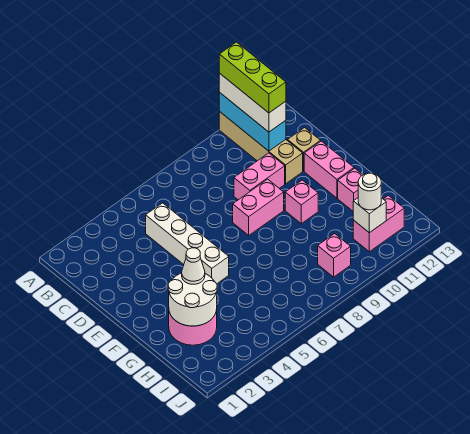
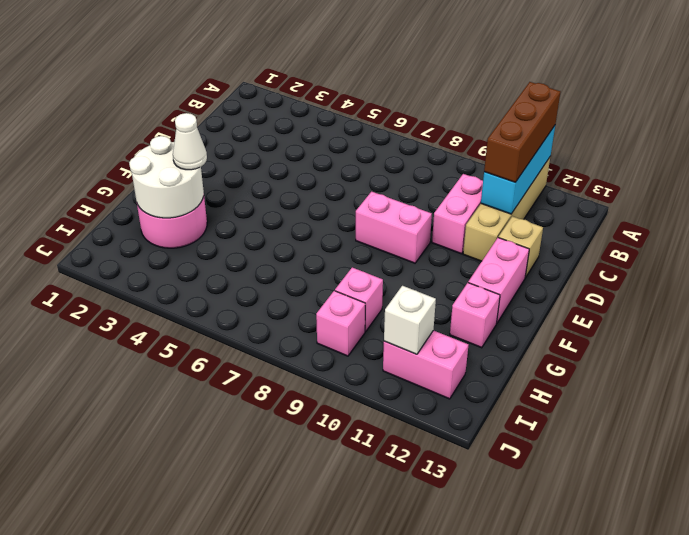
white brick A11:C11 level 3 -> brown brick A11:C11 level 3
lime brick A11:C11 level 4 -> none
white brick C5:F5 level 1 -> none
pink brick D9:D10 level 1 -> pink brick C10:D10 level 1
pink brick F10 level 1 -> pink brick H9 level 1
white round brick I11 level 3 -> none

